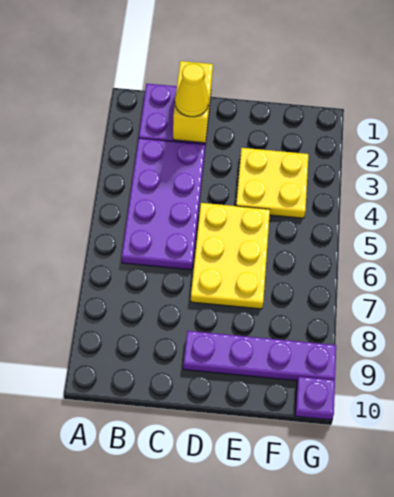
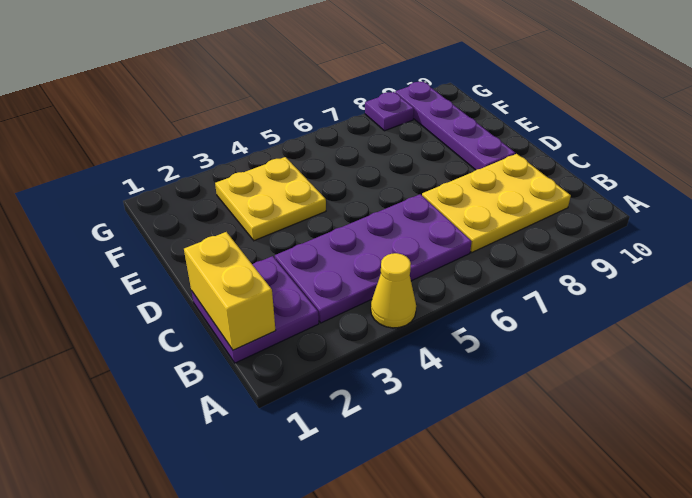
yellow brick C1:C2 level 2 -> yellow brick B1:C1 level 2
yellow cone C2 level 3 -> yellow cone A4 level 1
yellow plate D5:E7 level 1 -> yellow plate B7:C9 level 1
purple plate G10 level 1 -> purple plate G8 level 1

